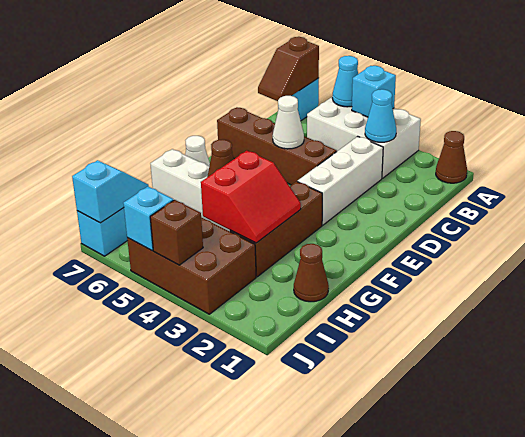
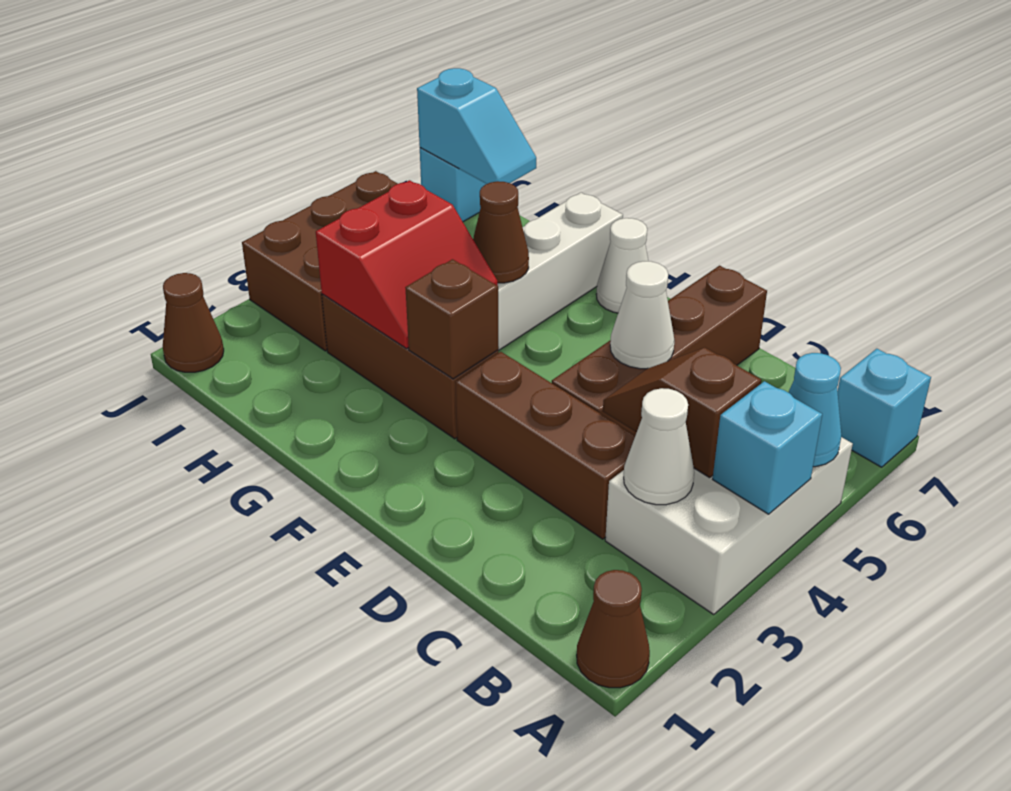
brown slope A7:B7 level 2 top A -> brown slope B4:C4 level 2 top B
cyan cone B3 level 2 -> white cone B3 level 2
white brick C3:E3 level 1 -> brown brick C3:E3 level 1
red slope G3:H4 level 2 top 4 -> red slope G3:H4 level 2 top H
brown cone H1 level 1 -> brown cone J1 level 1
brown brick J4 level 2 -> brown brick F3 level 2
cyan brick J5 level 2 -> none

